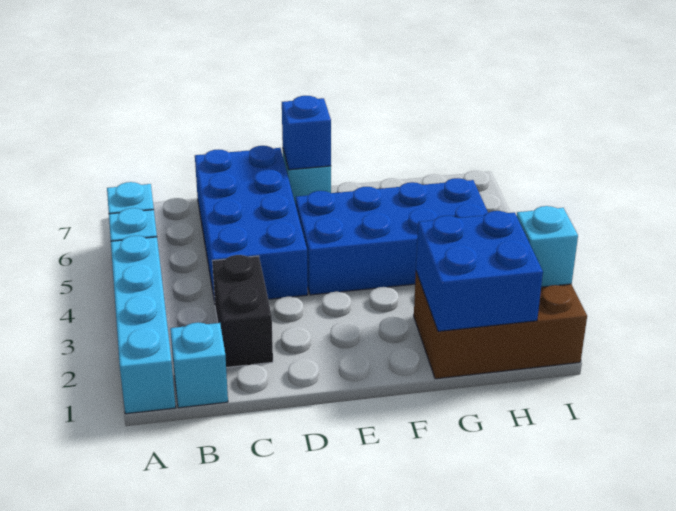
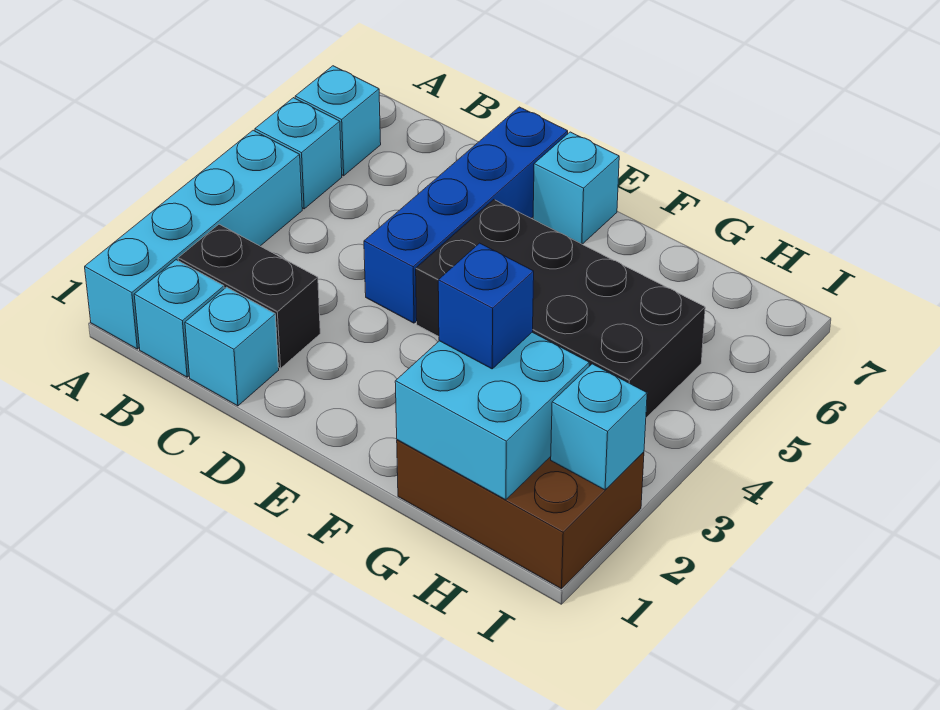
none -> cyan brick C1 level 1
black brick C2:C3 level 1 -> black brick B2:C2 level 1
blue brick C4:D7 level 1 -> blue brick D4:D7 level 1
blue brick E4:H5 level 1 -> black brick E4:H5 level 1
blue brick E7 level 2 -> blue brick G2 level 3
blue brick G1:H2 level 2 -> cyan brick G1:H2 level 2

